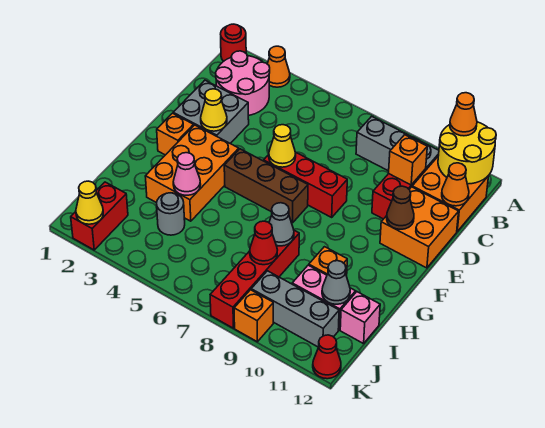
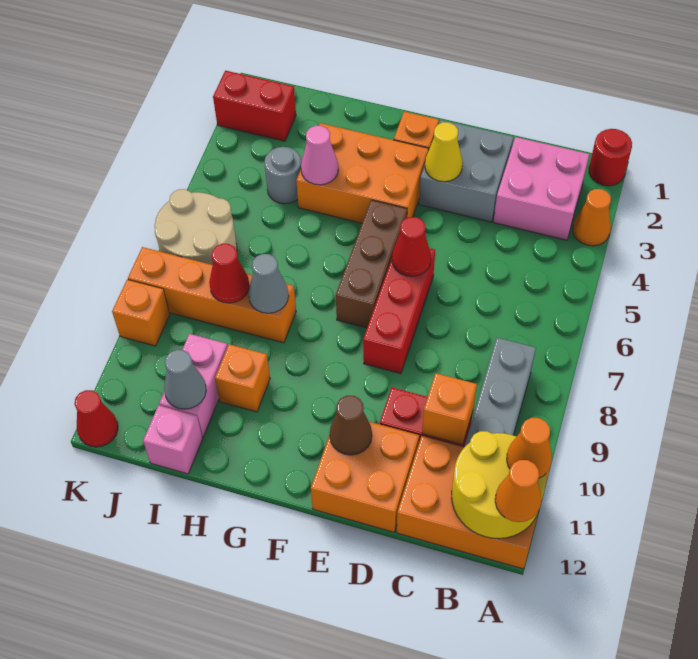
pink round brick B2:C3 level 1 -> pink brick B2:C3 level 1
orange brick B11:C12 level 1 -> orange brick A11:C12 level 1
orange cone C12 level 2 -> orange cone A12 level 3
yellow cone E6 level 2 -> red cone E6 level 2
red brick H8:K8 level 1 -> orange brick H8:K8 level 1
none -> tan round brick J6:K7 level 1
grey brick J9:J11 level 1 -> none
yellow cone K2 level 2 -> none

